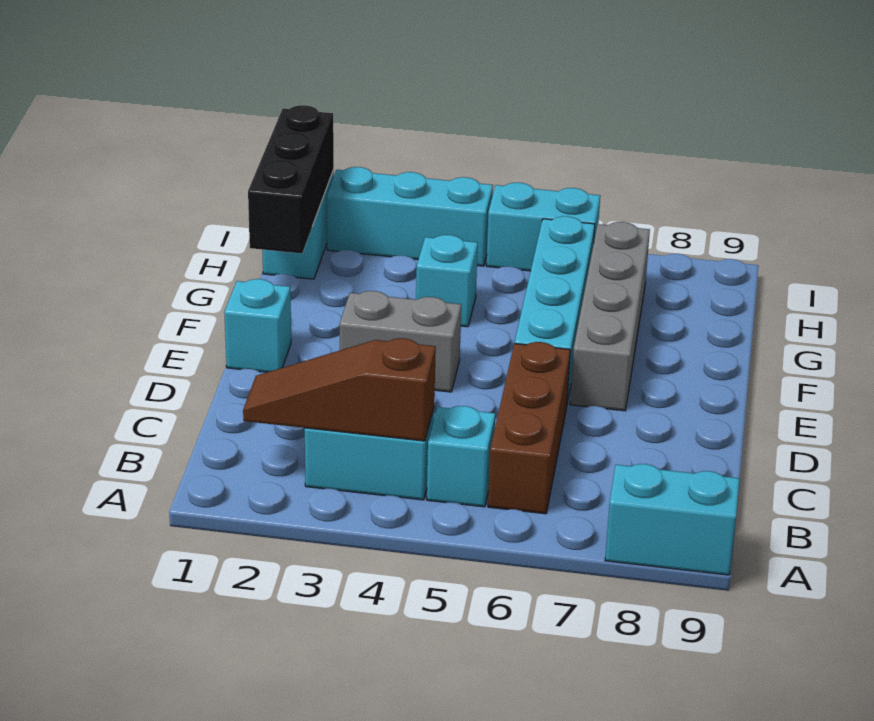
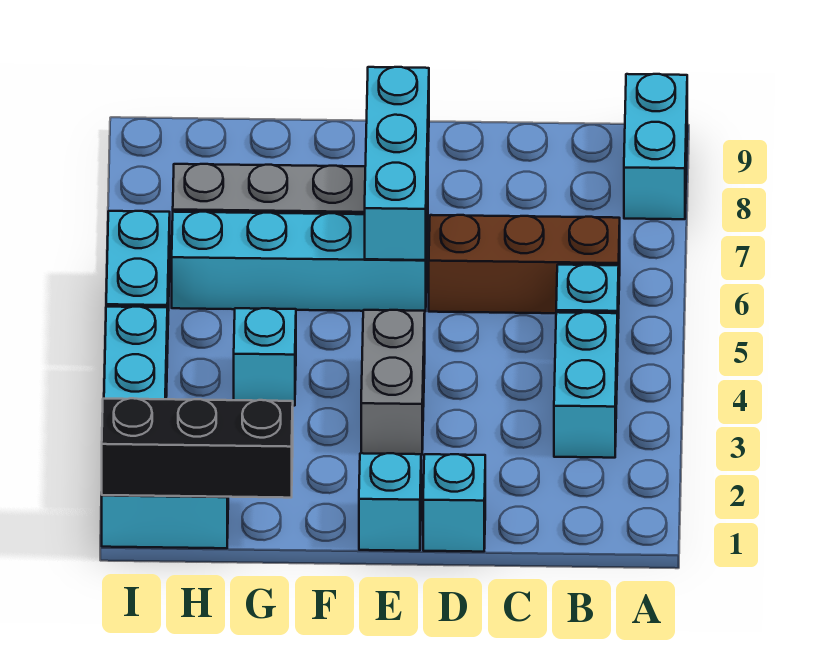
brown slope B2:B4 level 2 top 4 -> none
none -> cyan brick D1 level 1
none -> cyan brick E6:E8 level 2

